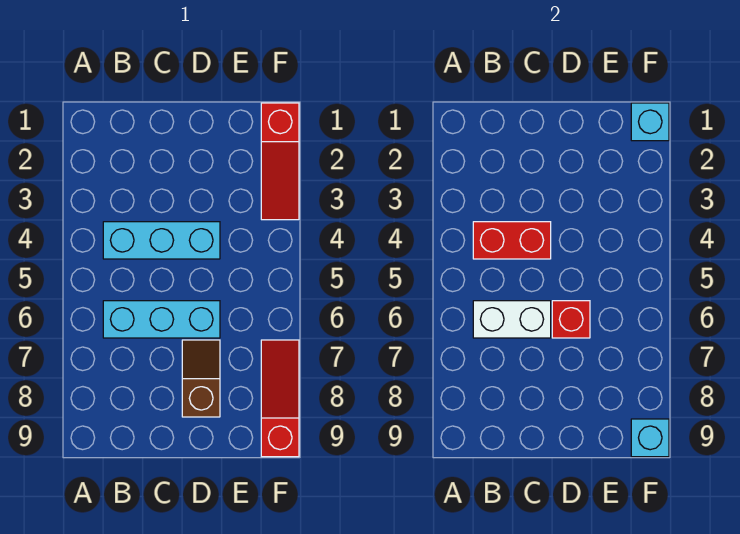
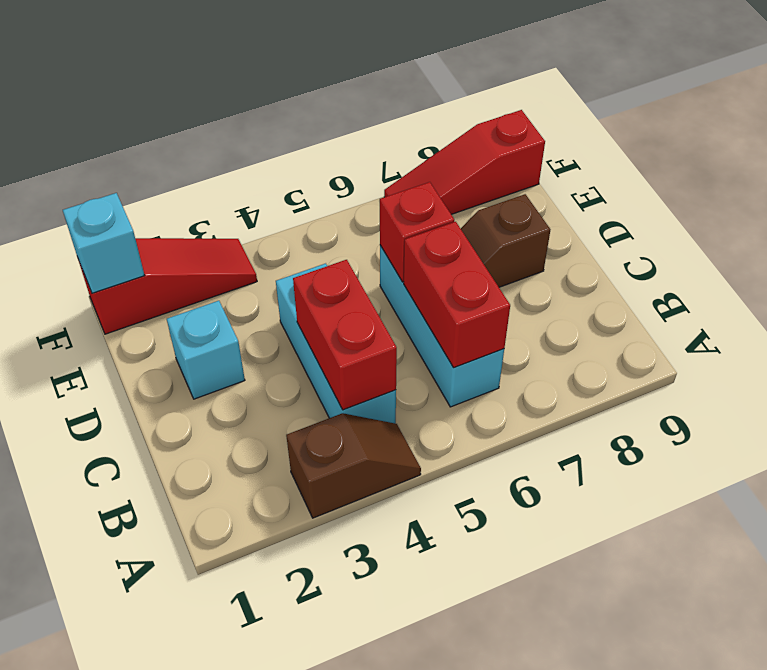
none -> brown slope A3:A4 level 1 top 3
white brick B6:C6 level 2 -> red brick B6:C6 level 2
cyan brick F9 level 2 -> cyan brick D2 level 1

